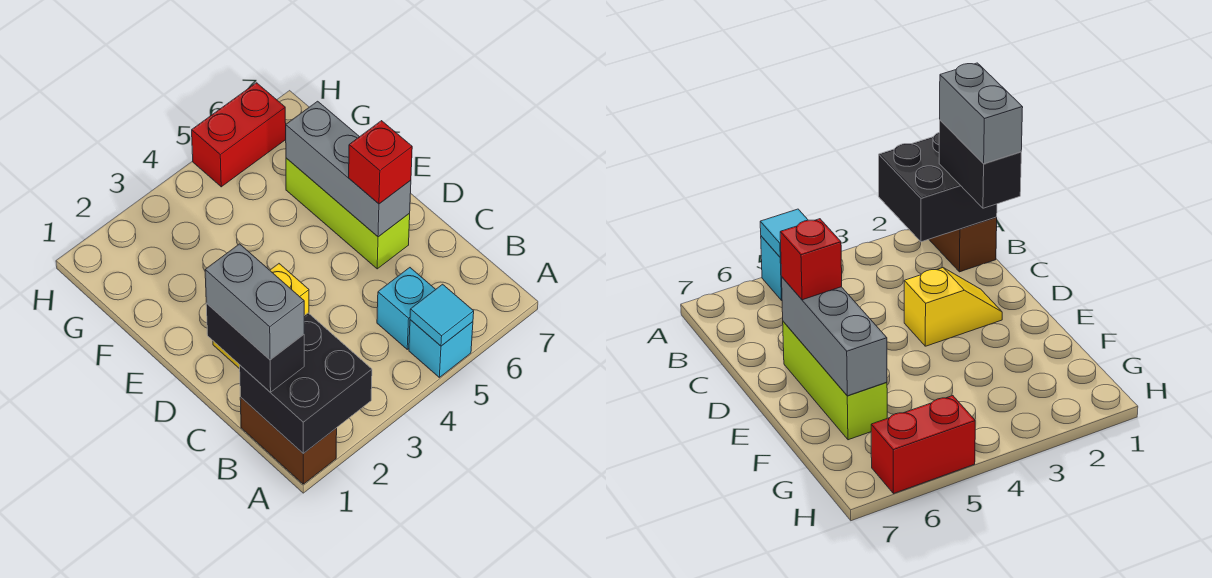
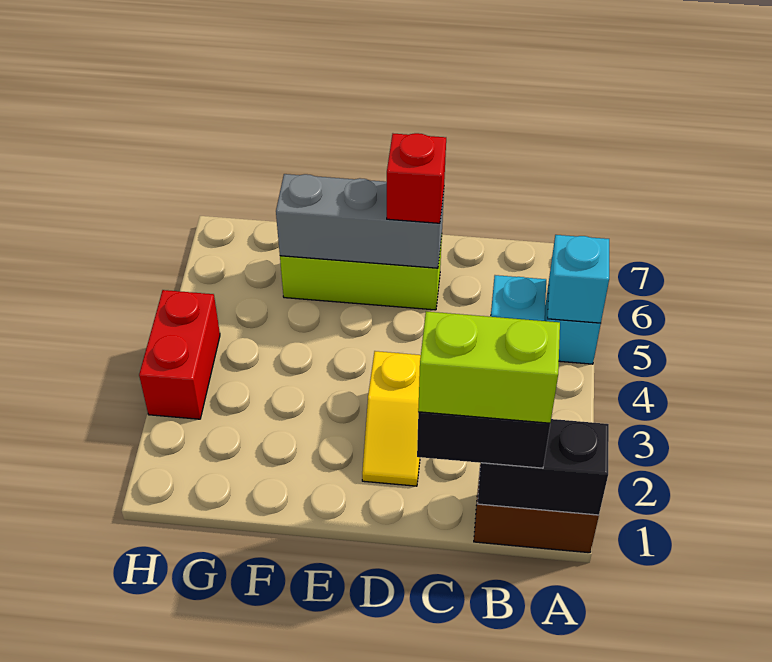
black brick A1:B2 level 2 -> black brick A1:B1 level 2
cyan tile A5 level 2 -> cyan brick A5 level 2
grey brick B1:C1 level 4 -> lime brick B1:C1 level 4
red brick H5:H6 level 1 -> red brick H3:H4 level 1

